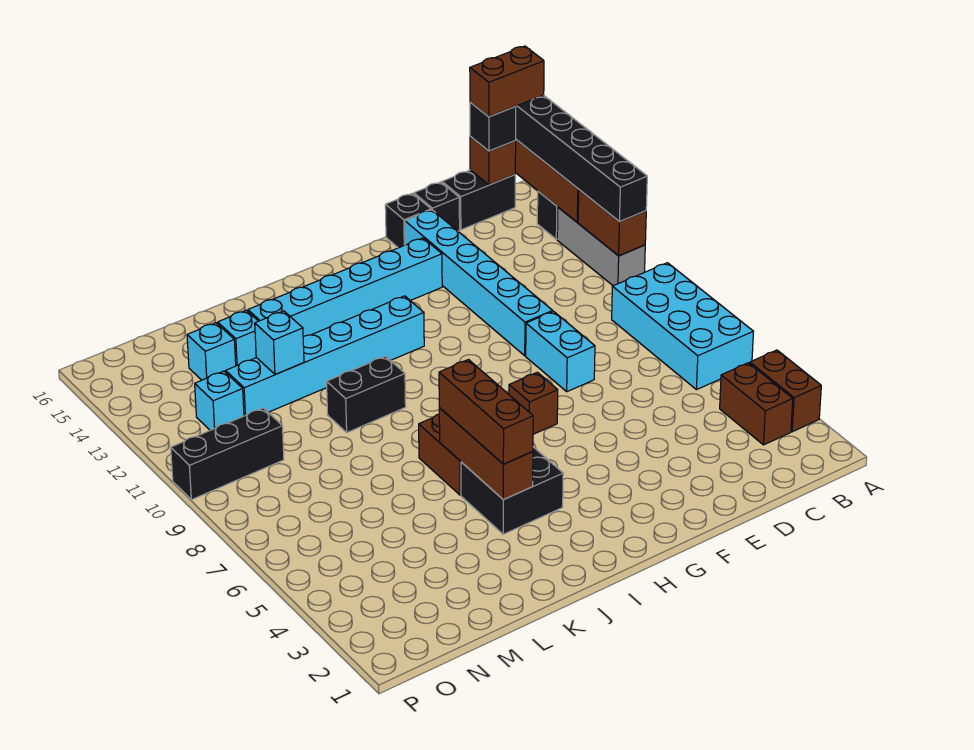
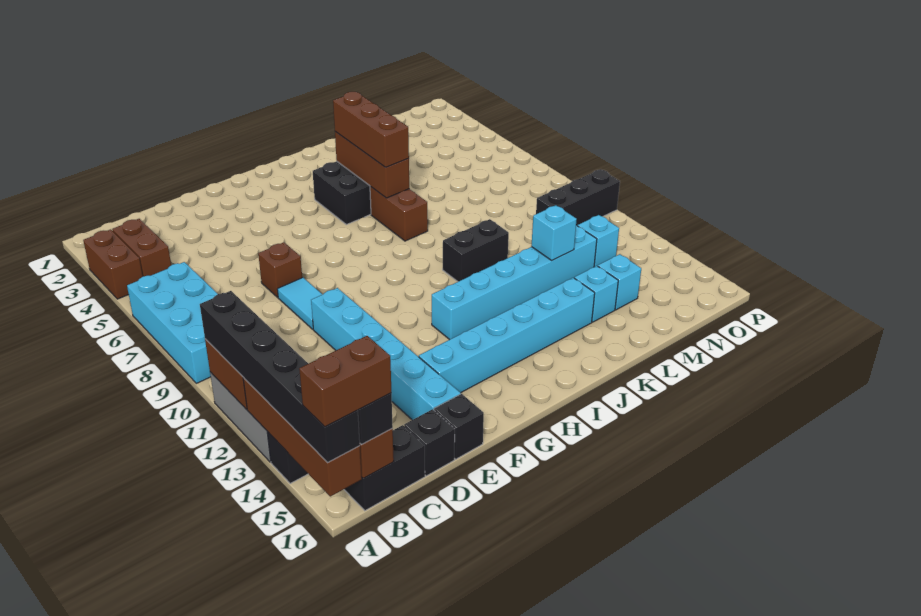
cyan brick E8:E9 level 1 -> cyan tile E8:E9 level 1
brown brick G7 level 1 -> brown brick E7 level 1

